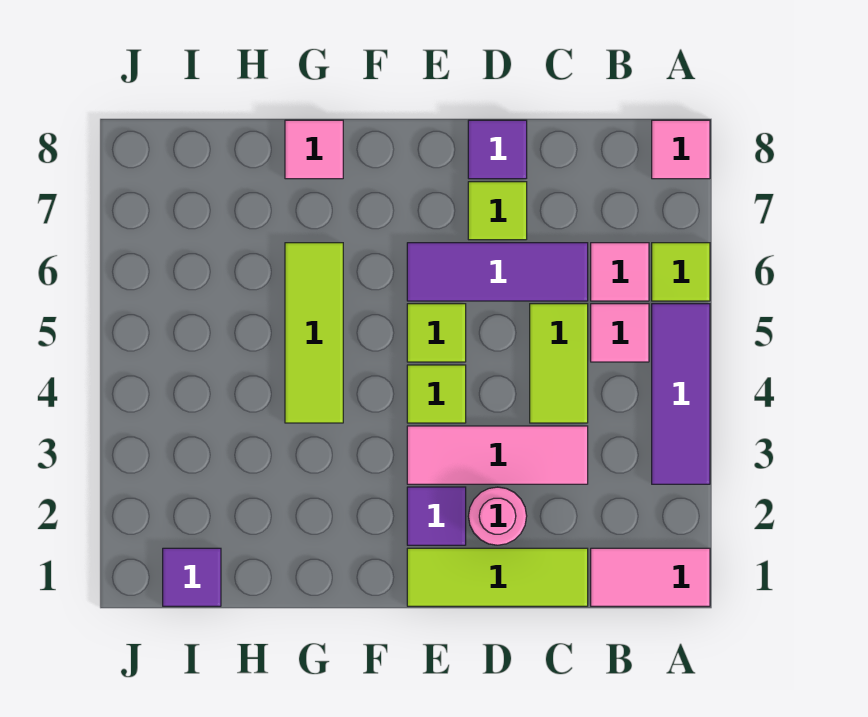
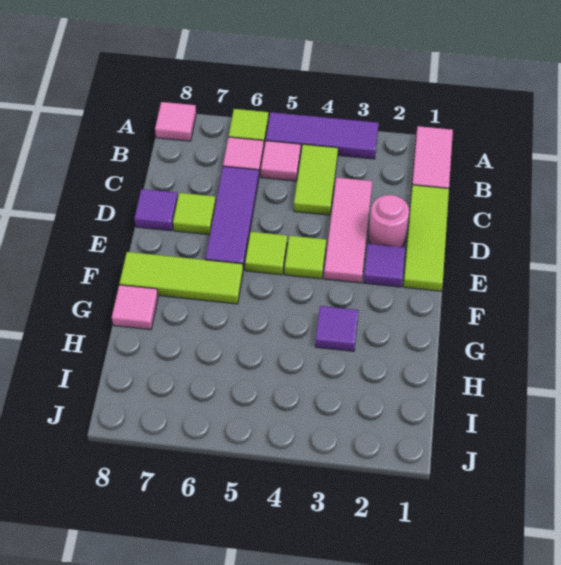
lime tile C4:C5 level 1 -> lime tile B4:C4 level 1
lime tile G4:G6 level 1 -> lime tile F6:F8 level 1
purple tile I1 level 1 -> purple tile G3 level 1

